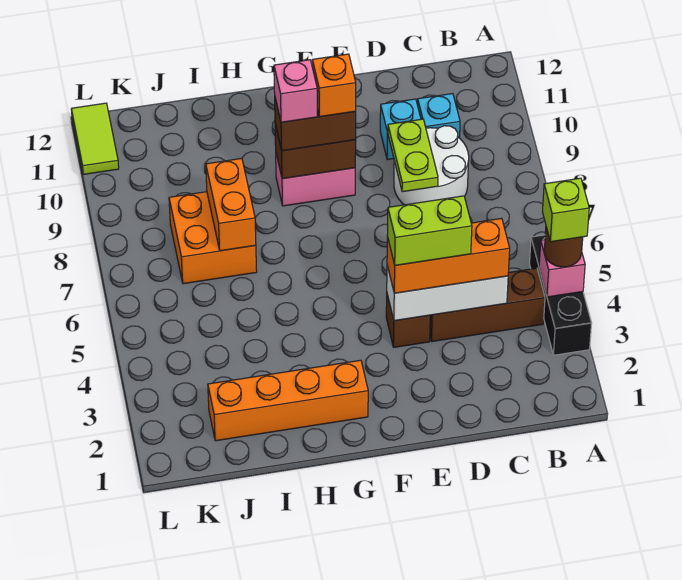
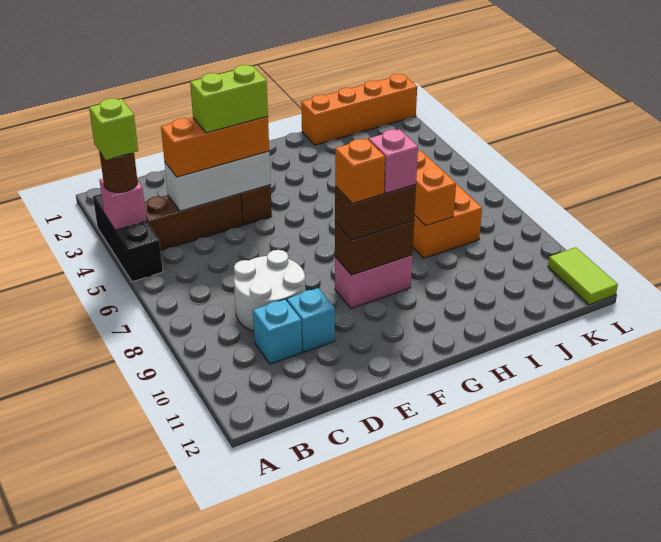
lime plate D8:D9 level 2 -> none
orange brick G2:J2 level 1 -> orange brick I1:L1 level 1

